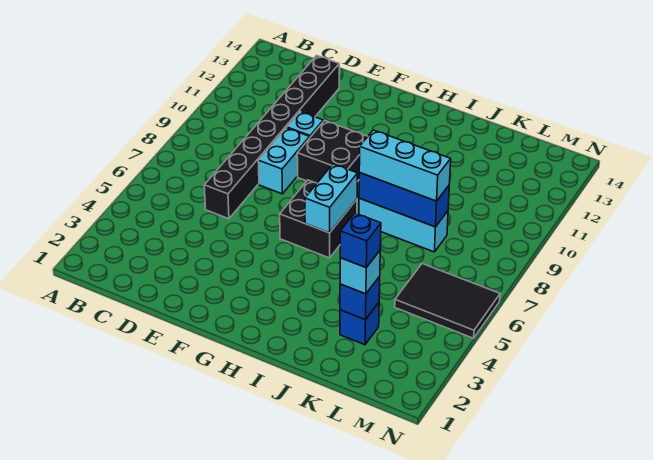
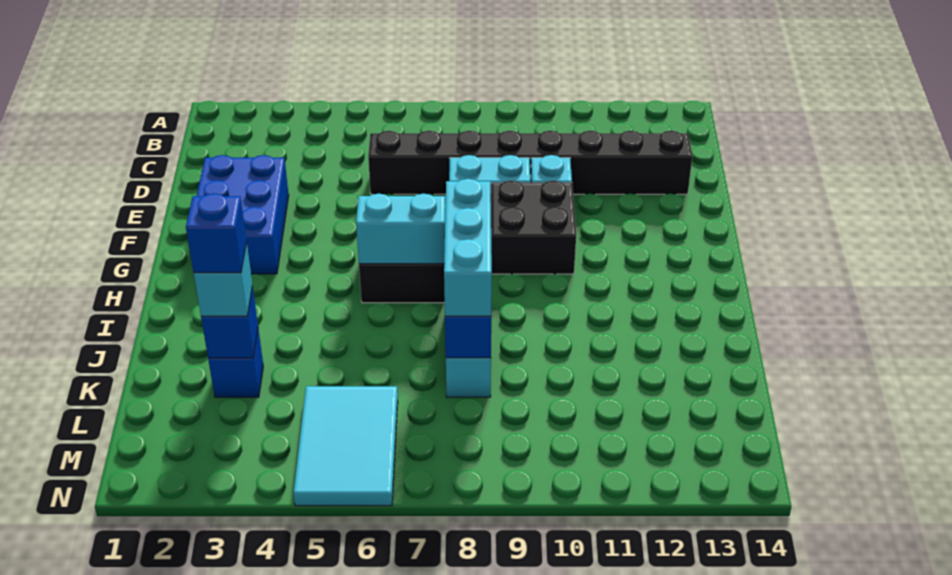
none -> blue brick E2:G3 level 1
black tile L5:N6 level 1 -> cyan tile L5:N6 level 1

